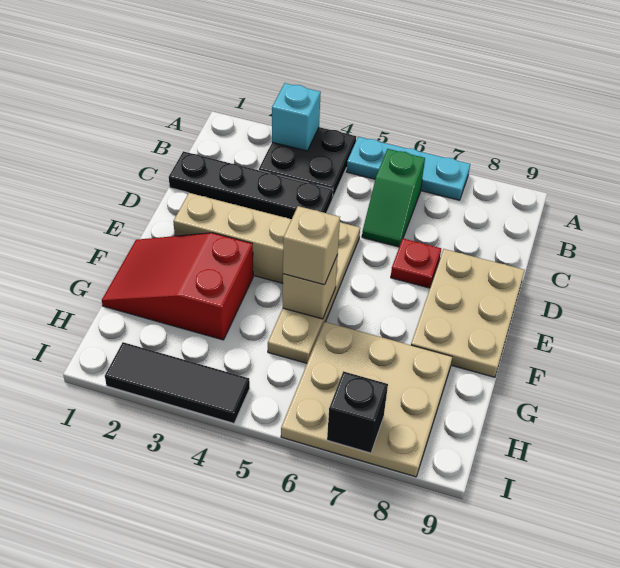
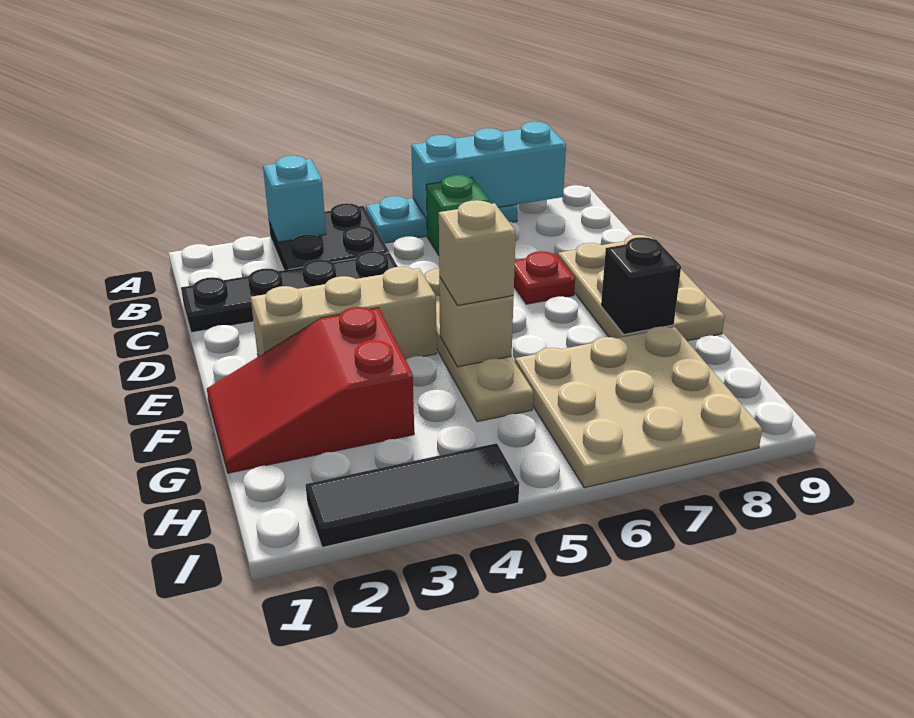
none -> cyan brick A6:A8 level 2
black brick I7 level 2 -> black brick F8 level 2

